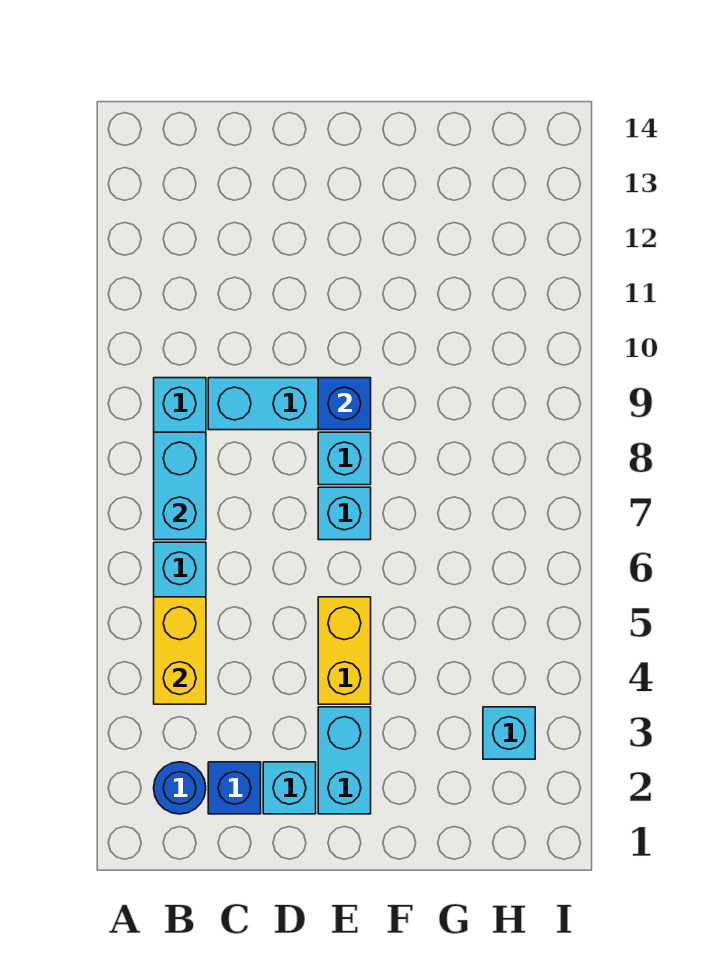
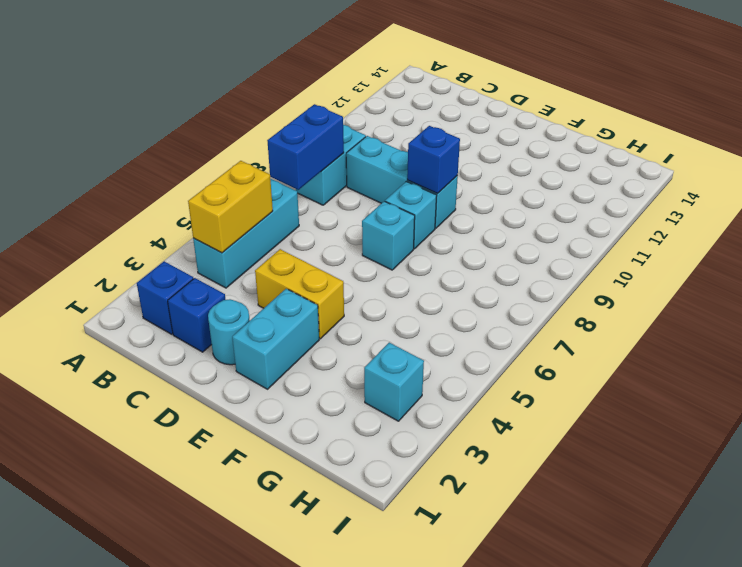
blue round brick B2 level 1 -> blue brick B2 level 1
cyan brick B7:B8 level 2 -> blue brick B7:B8 level 2
cyan brick D2 level 1 -> cyan round brick D2 level 1
yellow brick E4:E5 level 1 -> yellow brick D4:E4 level 1

